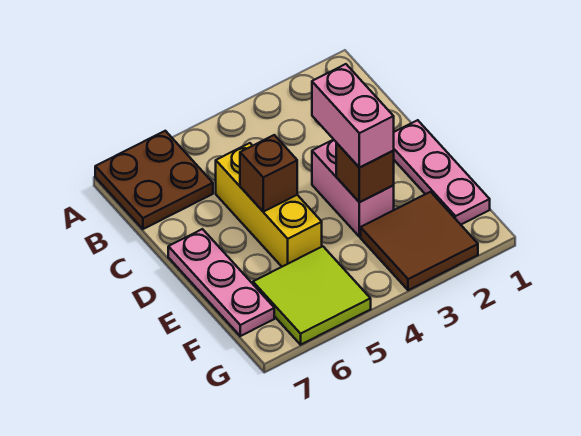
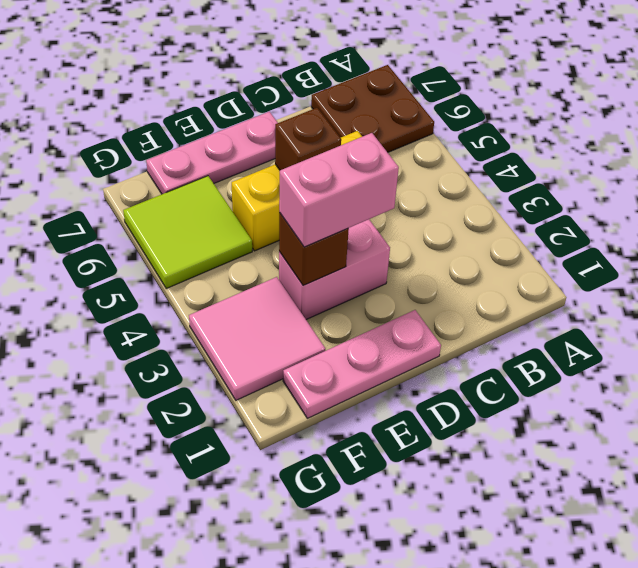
brown tile F2:G3 level 1 -> pink tile F2:G3 level 1

